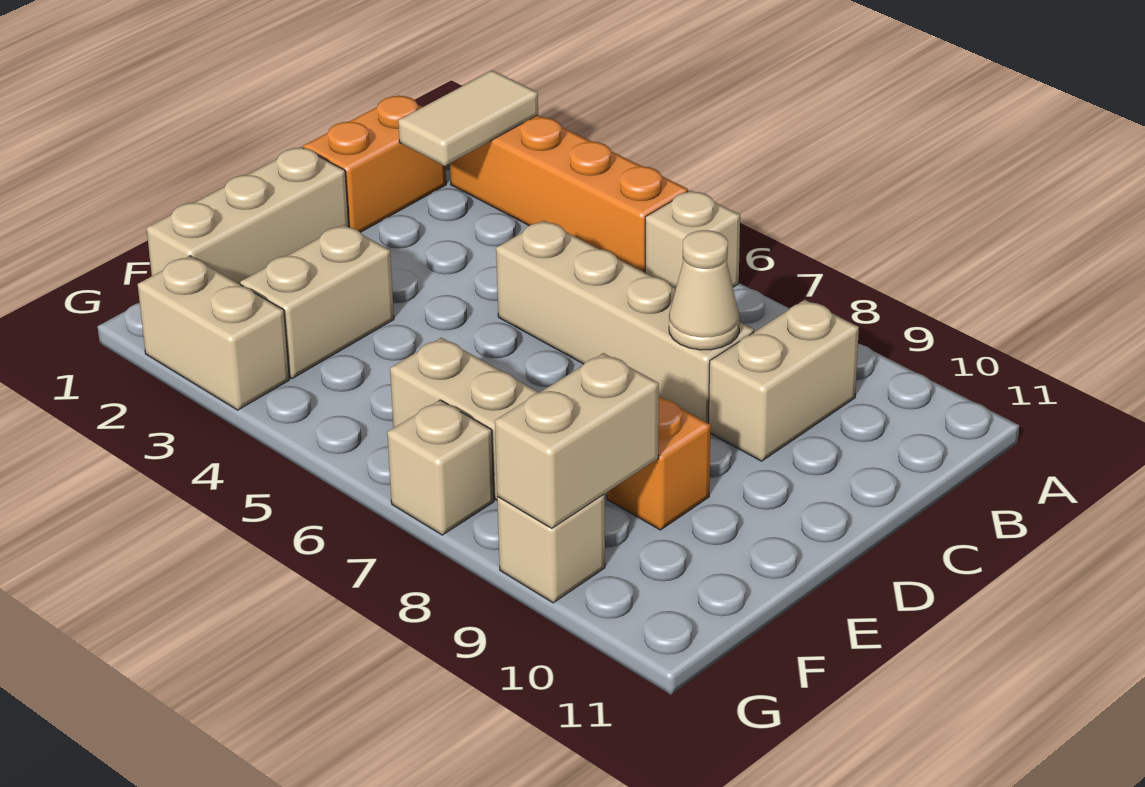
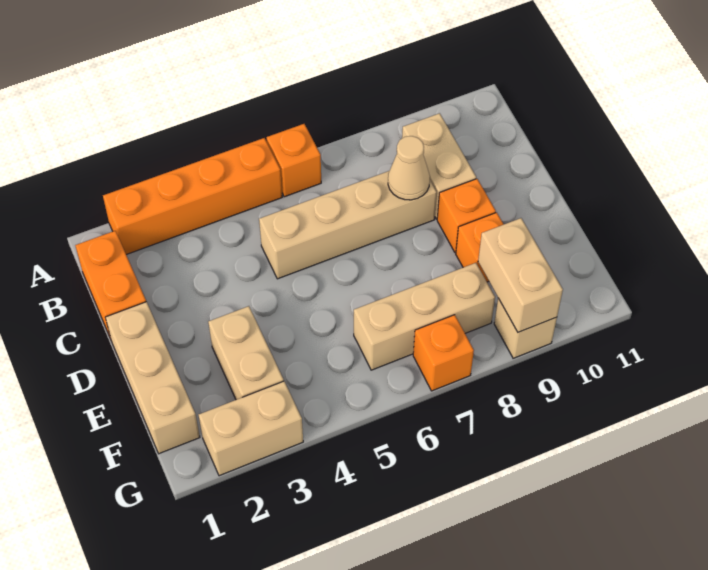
tan tile A2:B2 level 2 -> none
tan brick A6 level 1 -> orange brick A6 level 1
none -> orange brick D9 level 1
tan brick G7 level 1 -> orange brick G7 level 1

